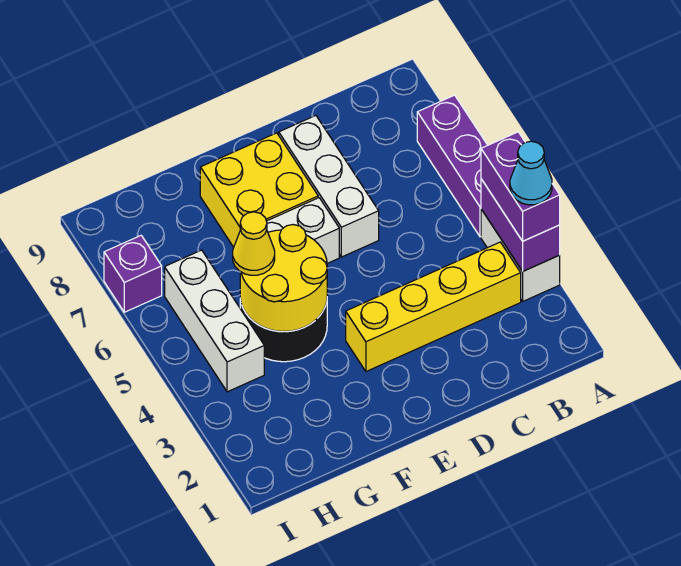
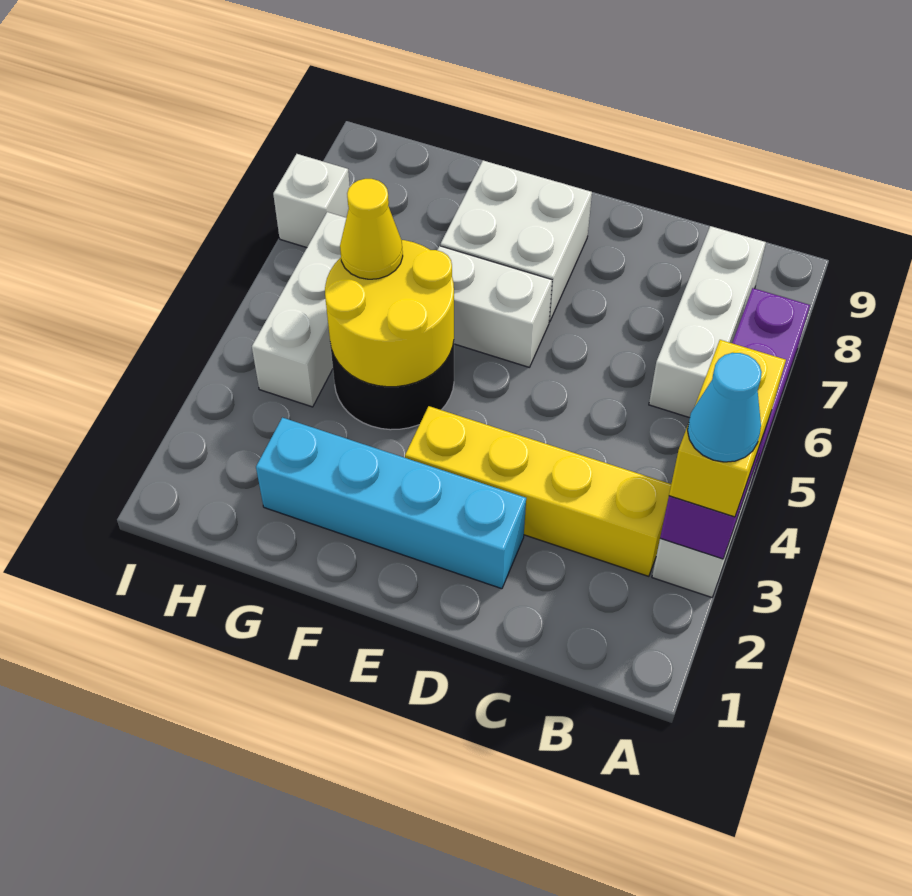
purple brick A3:A4 level 3 -> yellow brick A3:A4 level 3
none -> cyan brick D2:G2 level 1
white brick D6:D8 level 1 -> white brick B6:B8 level 1
yellow brick E7:F8 level 1 -> white brick E7:F8 level 1
purple brick I7 level 1 -> white brick I7 level 1

